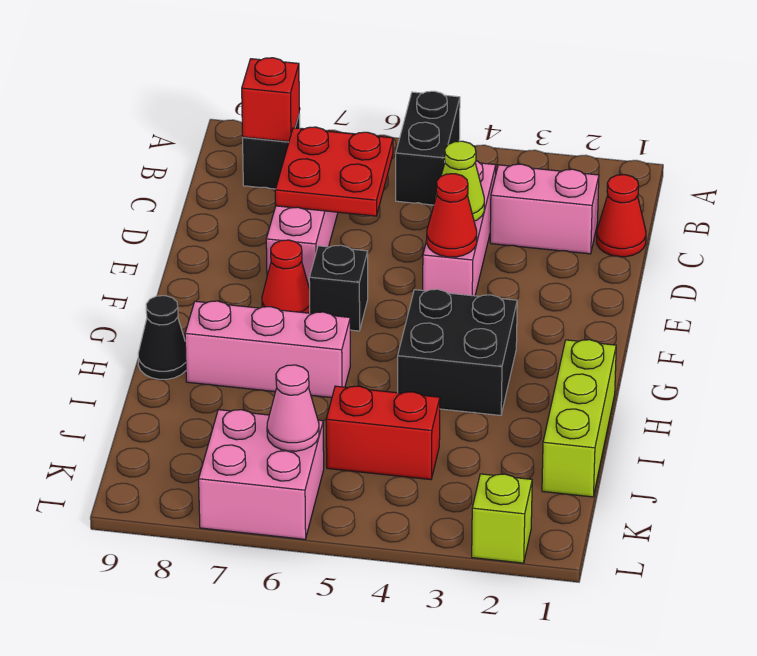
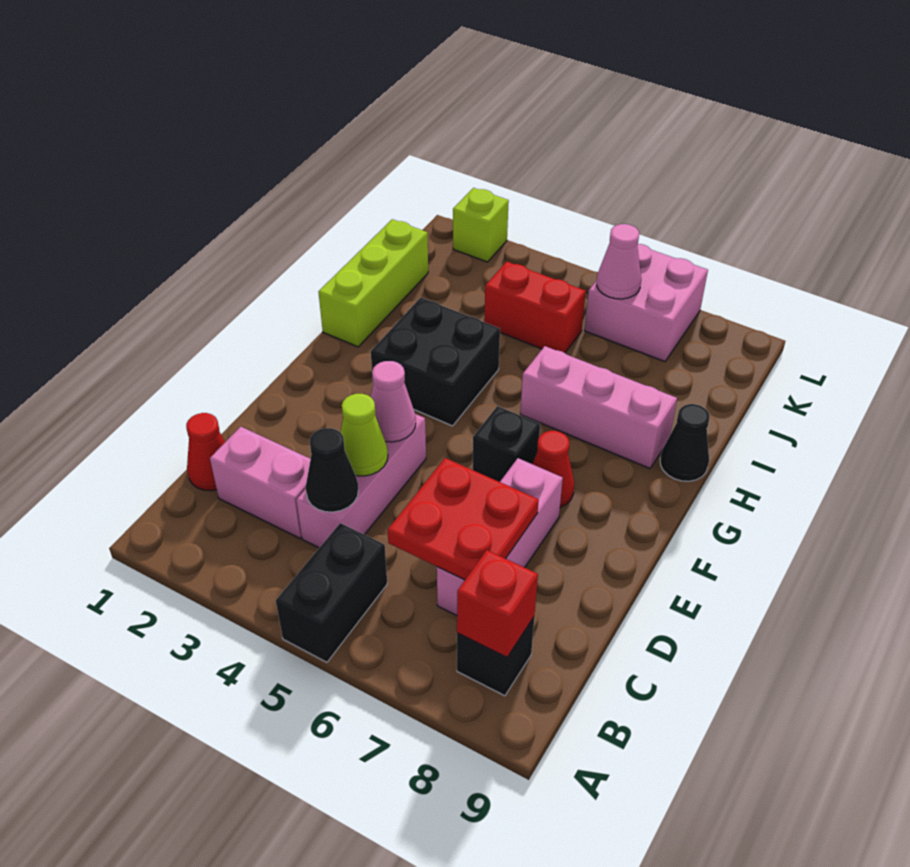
none -> black cone C4 level 2
red cone E4 level 2 -> pink cone E4 level 2

